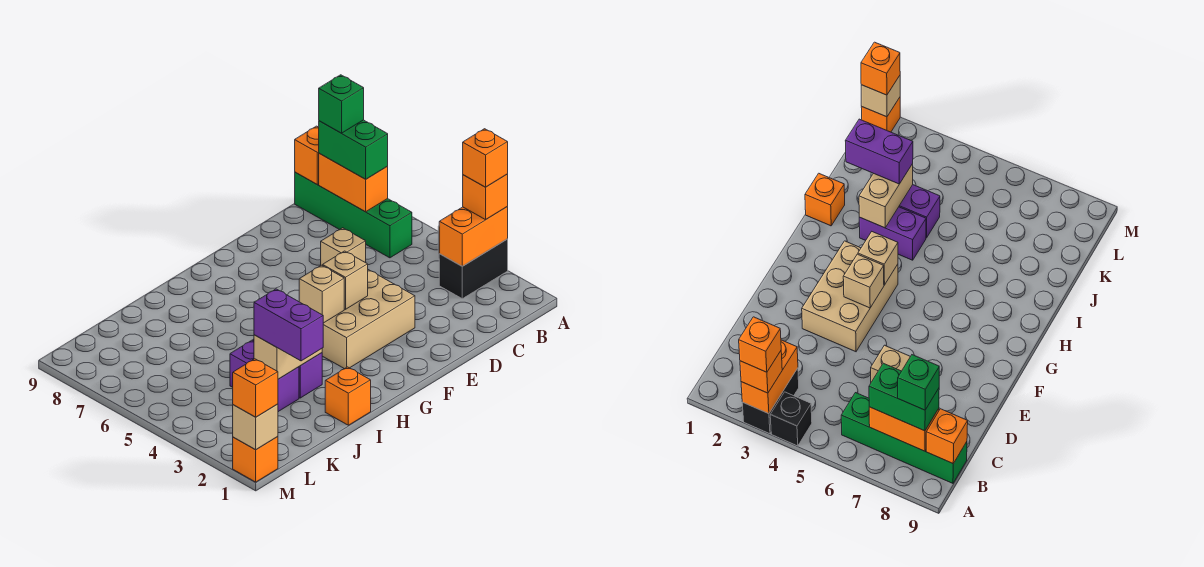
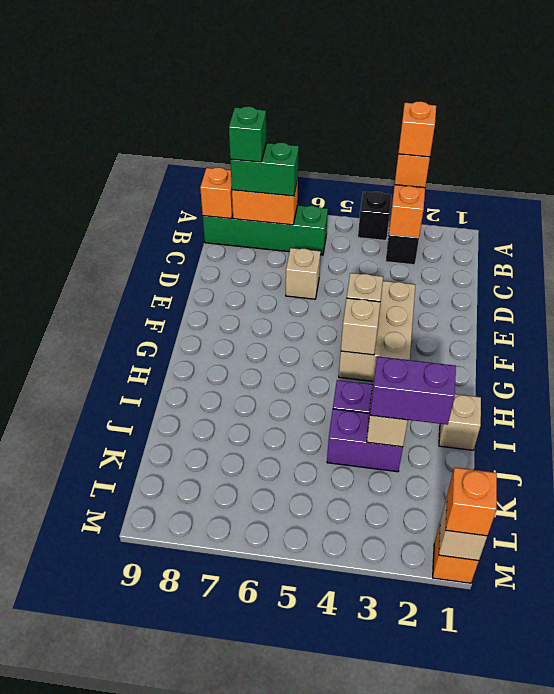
orange brick I1 level 1 -> tan brick I1 level 1

